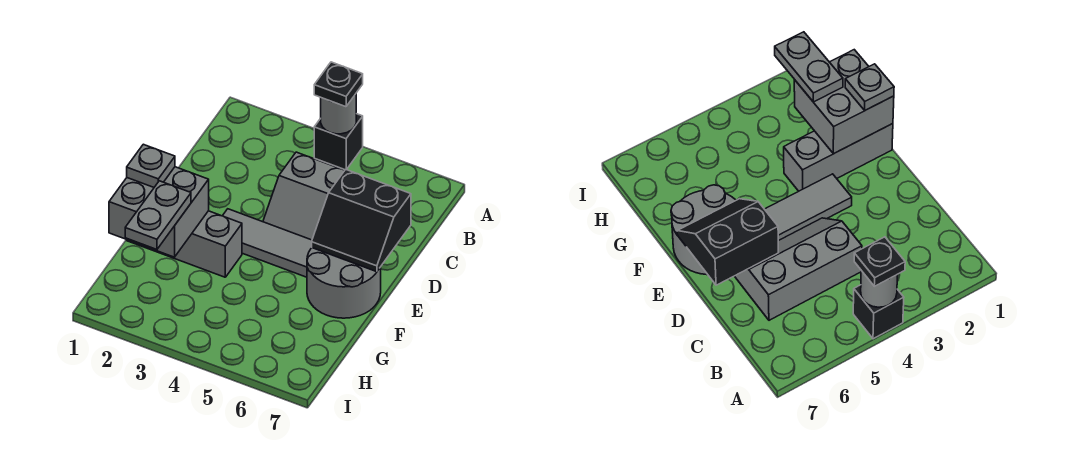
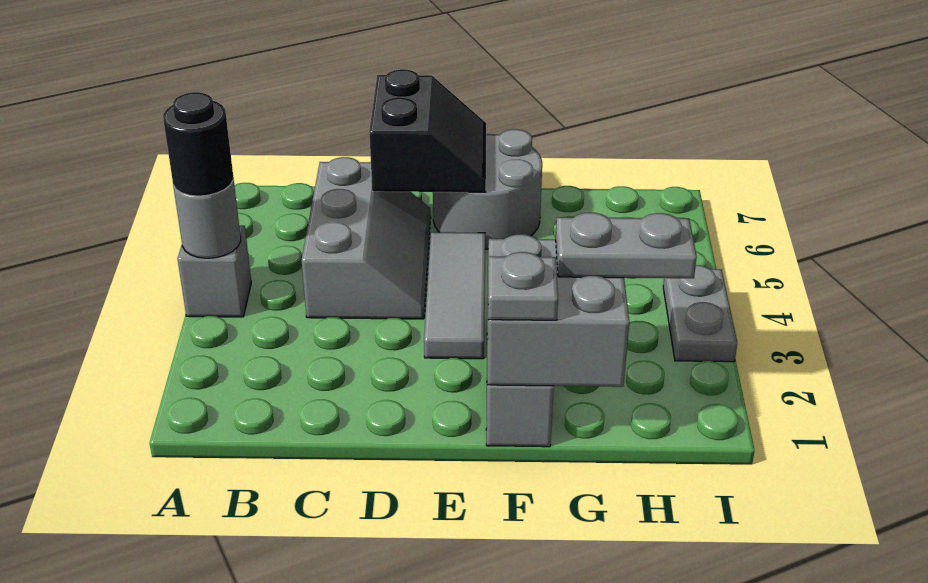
black brick A4 level 1 -> grey brick A4 level 1
black plate A4 level 3 -> black round brick A4 level 3
none -> grey plate I3:I4 level 1

